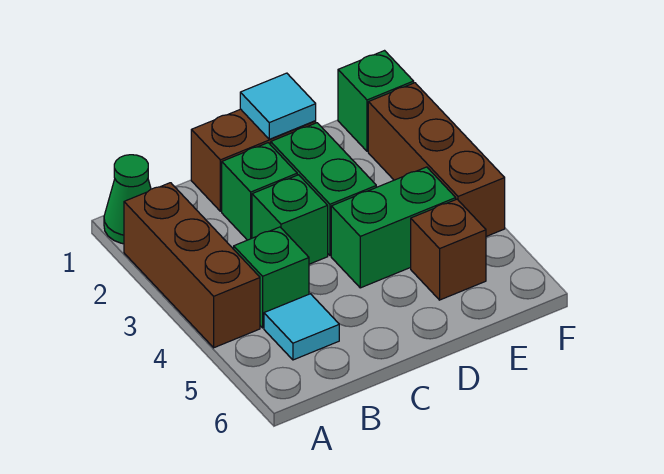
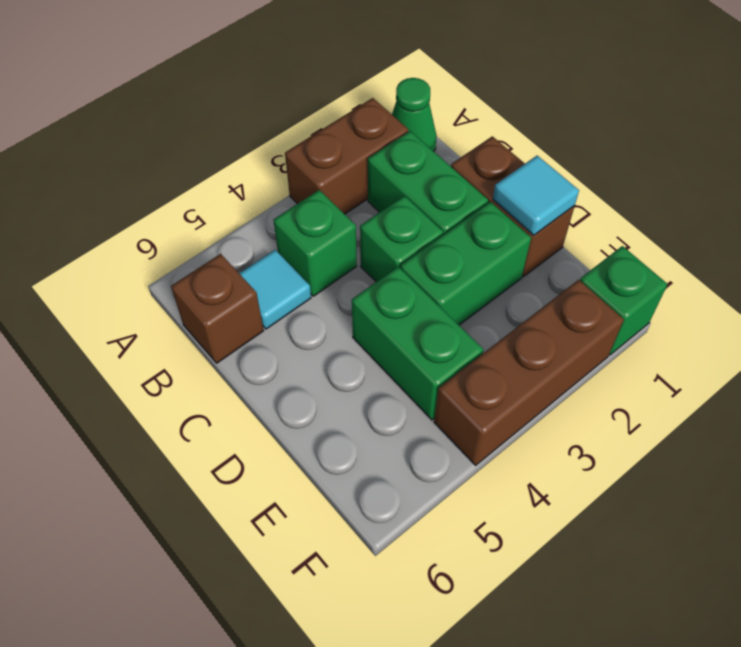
brown brick A2:A4 level 1 -> brown brick A2:A3 level 1
green brick C2 level 1 -> green brick B2:C2 level 1
brown brick E5 level 1 -> brown brick B6 level 1

